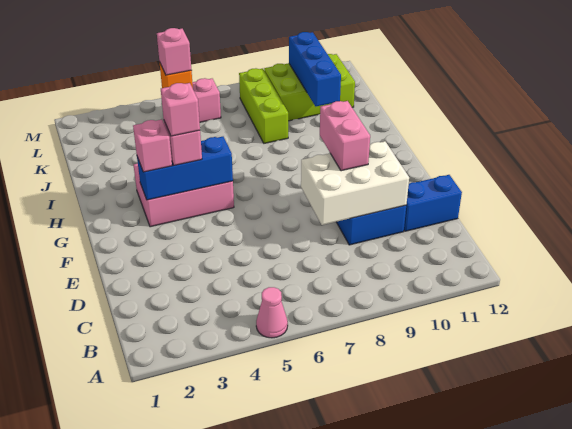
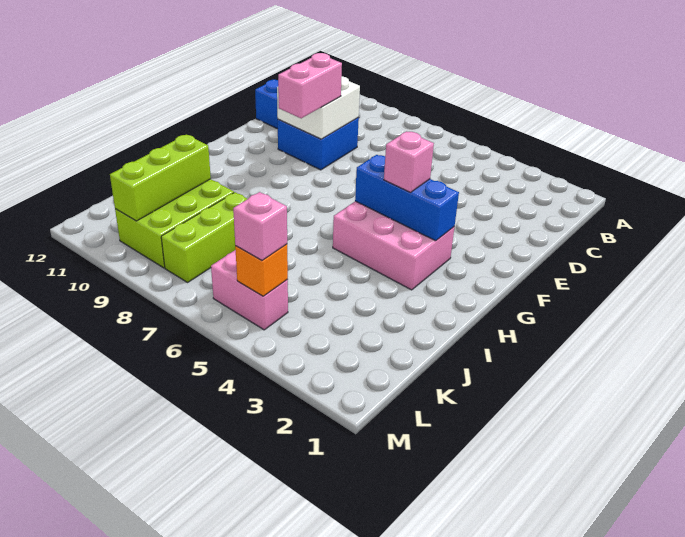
pink cone A5 level 1 -> none
white brick D8:E10 level 2 -> white brick D9:E10 level 2
pink brick G3 level 3 -> none
pink brick G4 level 4 -> none
blue brick J10:L10 level 2 -> lime brick J10:L10 level 2
lime brick K9:L11 level 1 -> lime brick J9:L10 level 1

